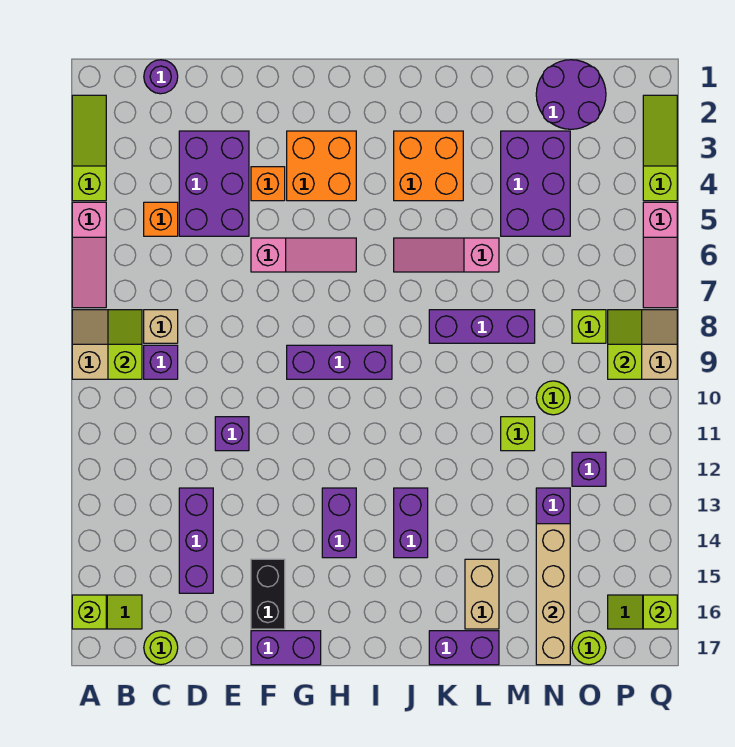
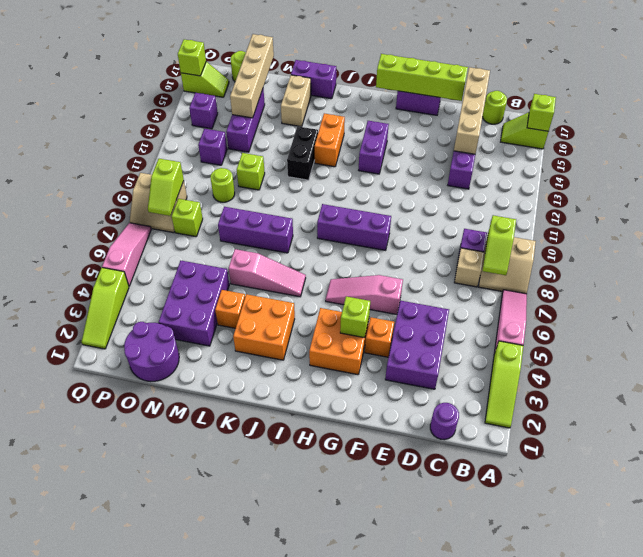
orange brick C5 level 1 -> orange brick L4 level 1
none -> tan brick D14:D17 level 2
purple brick E11 level 1 -> purple brick P14 level 1
none -> lime brick E17:H17 level 2
black brick F15:F16 level 1 -> black brick K12:K13 level 1
none -> lime brick G4 level 2
purple brick J13:J14 level 1 -> orange brick J13:J14 level 1

